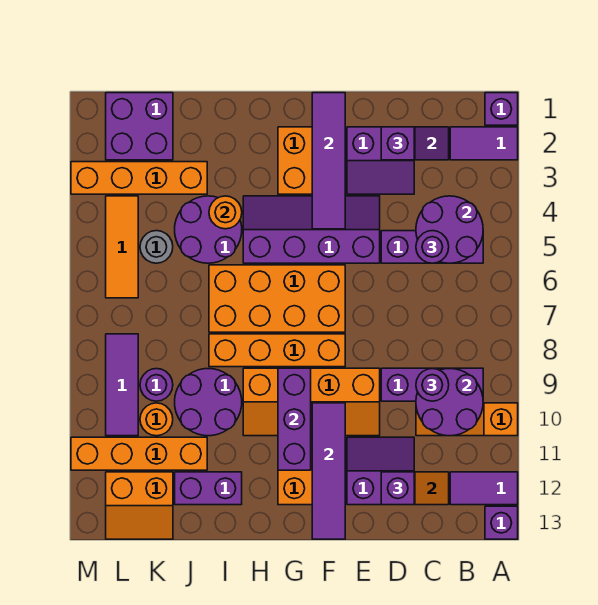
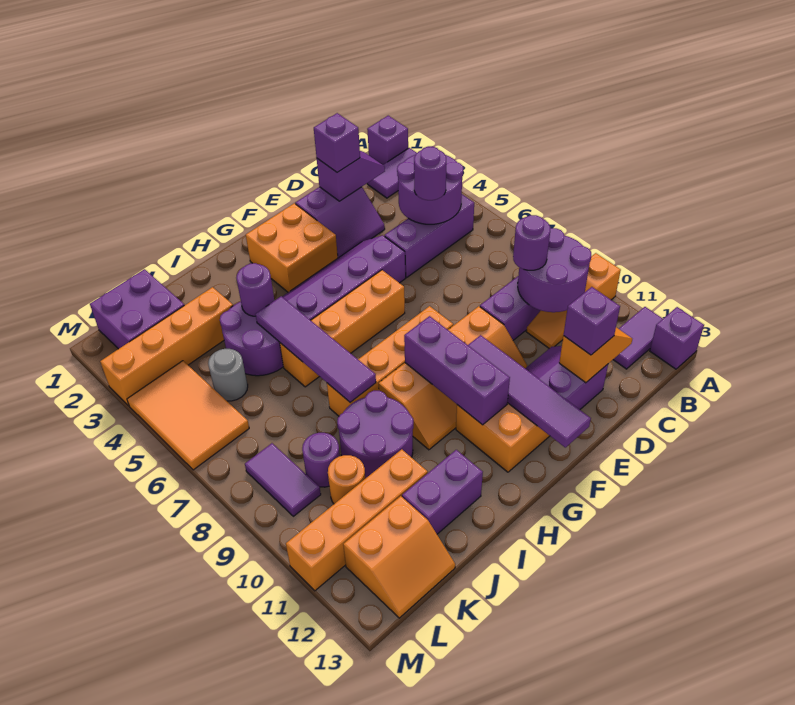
purple tile F1:F4 level 2 -> purple tile I5:I8 level 2
orange brick F6:I7 level 1 -> orange brick F6:I6 level 1
orange round brick I4 level 2 -> purple round brick I4 level 2
orange tile L4:L6 level 1 -> orange tile L4:M6 level 1
purple tile L8:L10 level 1 -> purple tile L8:L9 level 1

